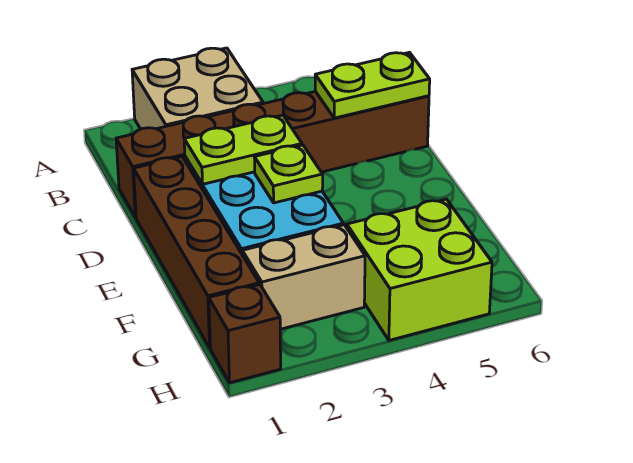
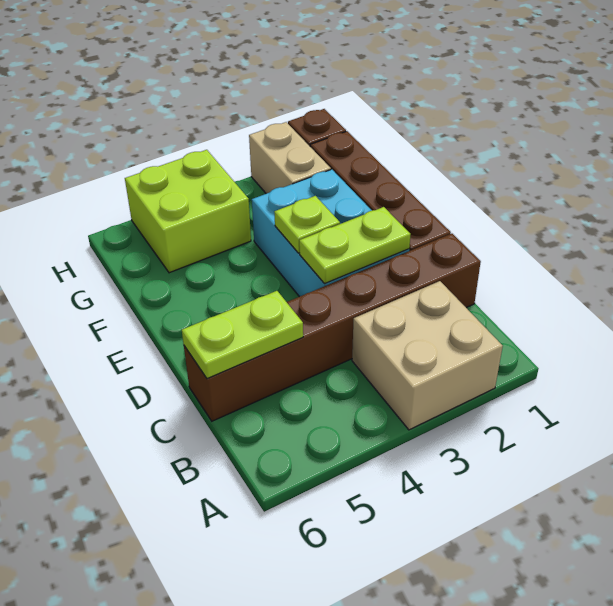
tan brick G2:G3 level 1 -> tan brick G2:H2 level 1

